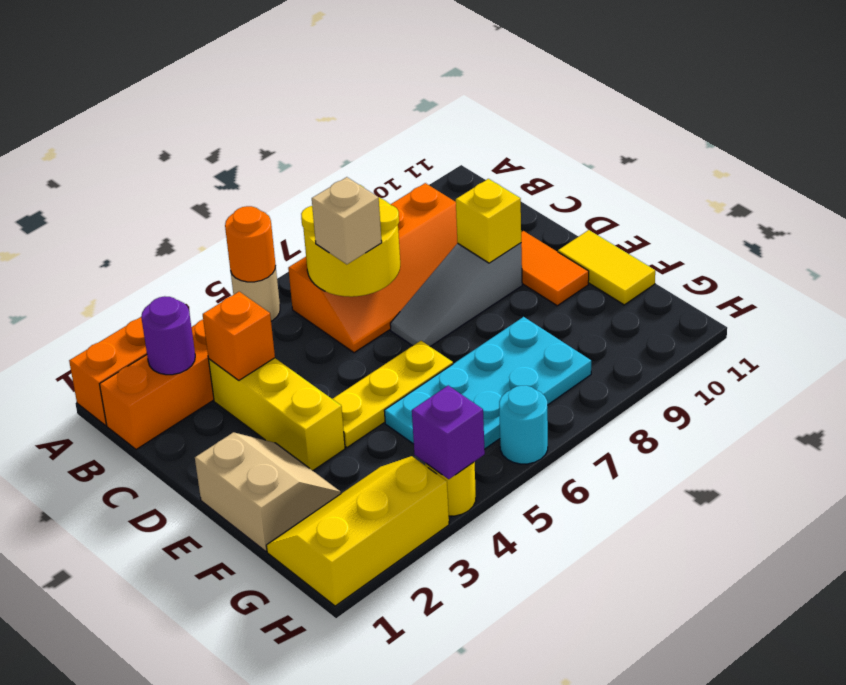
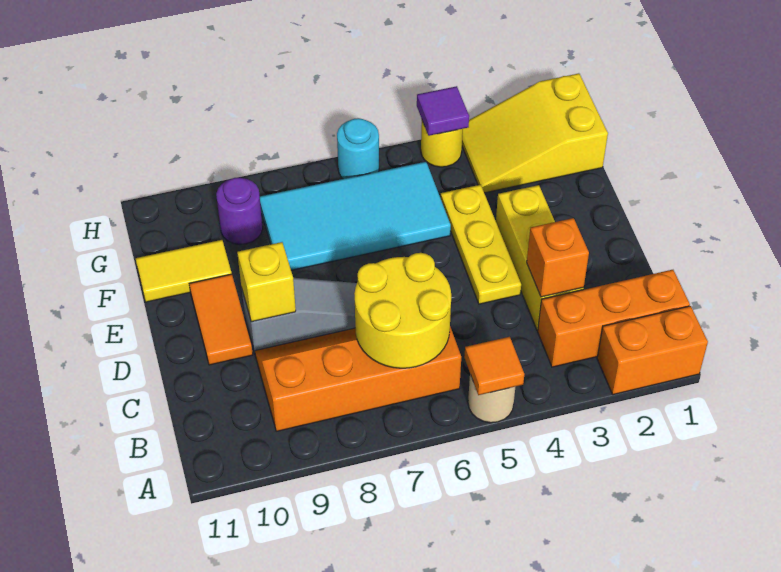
orange round brick A5 level 2 -> orange tile A5 level 2
purple round brick B2 level 2 -> purple round brick G9 level 1
tan brick C6 level 3 -> none
tan slope E1:F2 level 1 top 1 -> none
yellow plate E4:E6 level 1 -> yellow plate D4:F4 level 1
yellow tile E11:F11 level 1 -> yellow tile F10:F11 level 1
cyan plate F5:G8 level 1 -> cyan tile F5:G8 level 1
yellow slope G1:H3 level 1 top H -> yellow slope G1:H3 level 1 top 1
purple brick H4 level 2 -> purple tile H4 level 2

